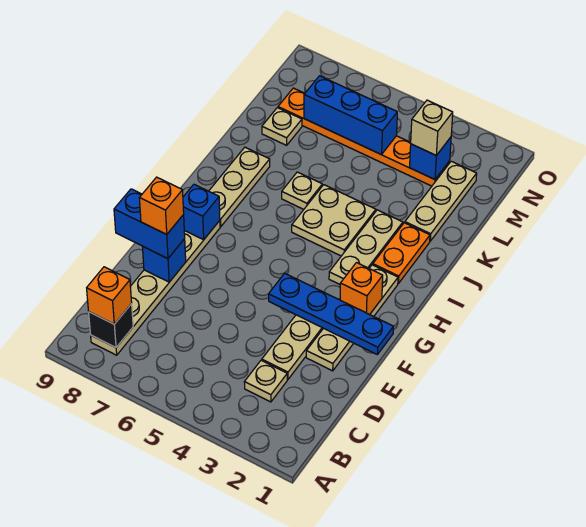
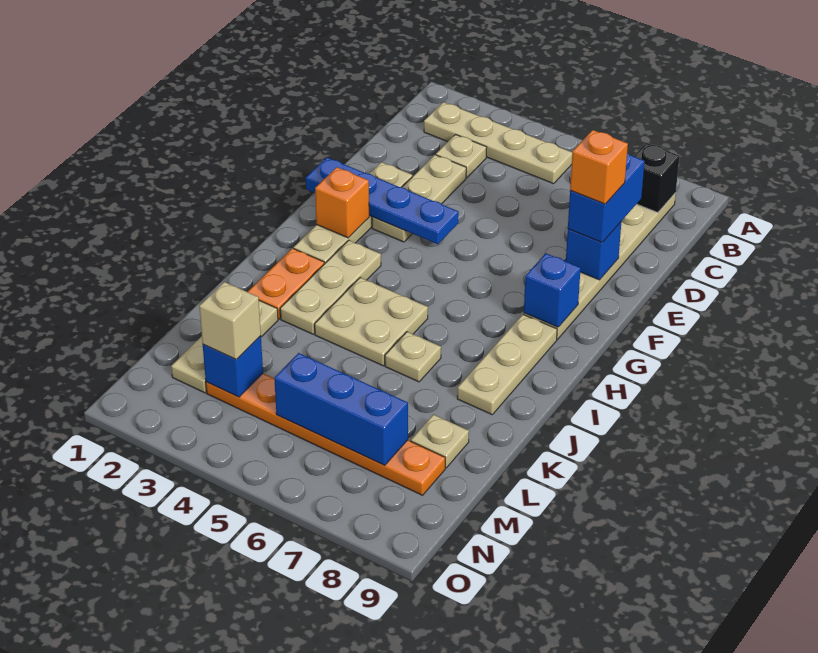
none -> tan plate B2:B5 level 1
orange brick B8 level 3 -> none
blue brick E8:E9 level 3 -> blue brick D8:E8 level 3

